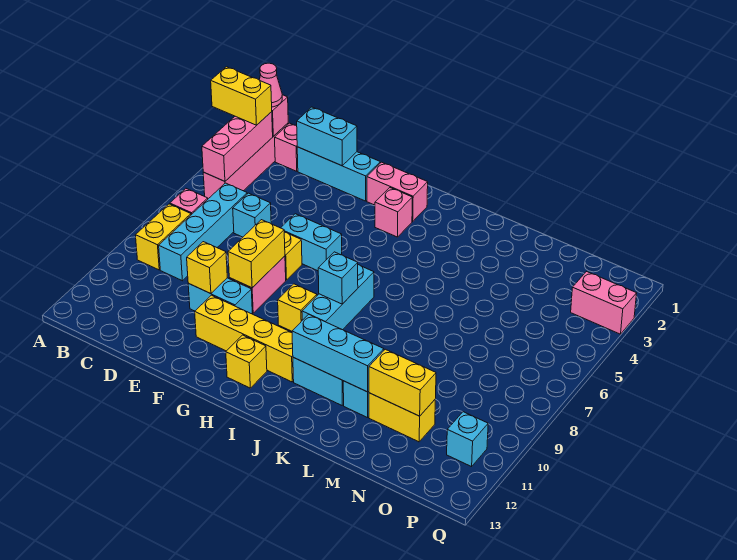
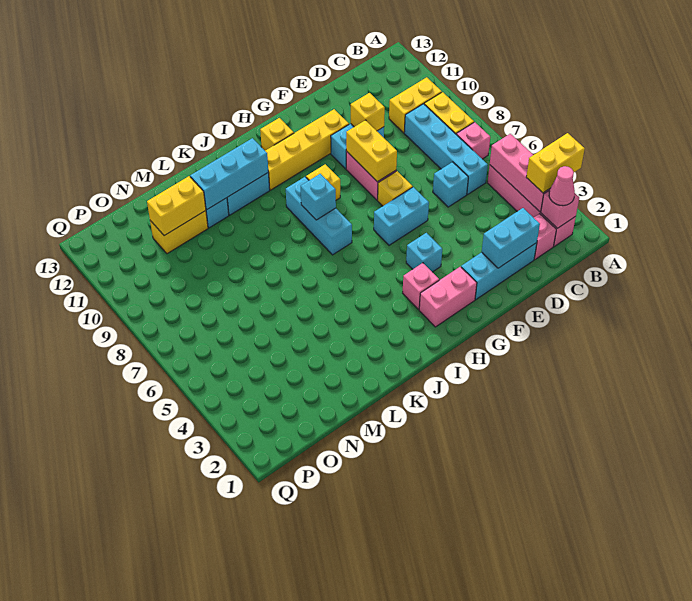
none -> yellow brick B10:C10 level 1
pink brick P3:Q3 level 1 -> none
cyan brick P11 level 1 -> cyan brick G4 level 1

